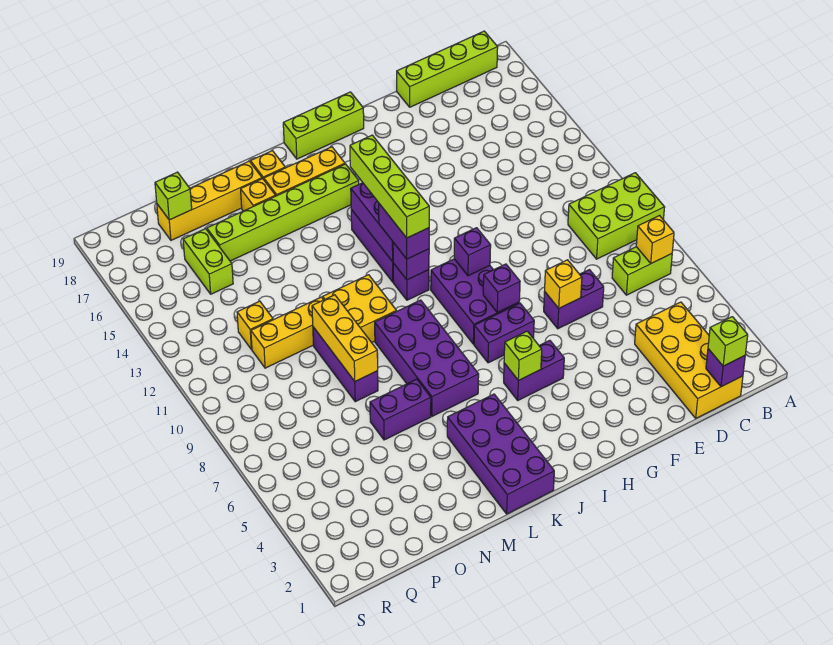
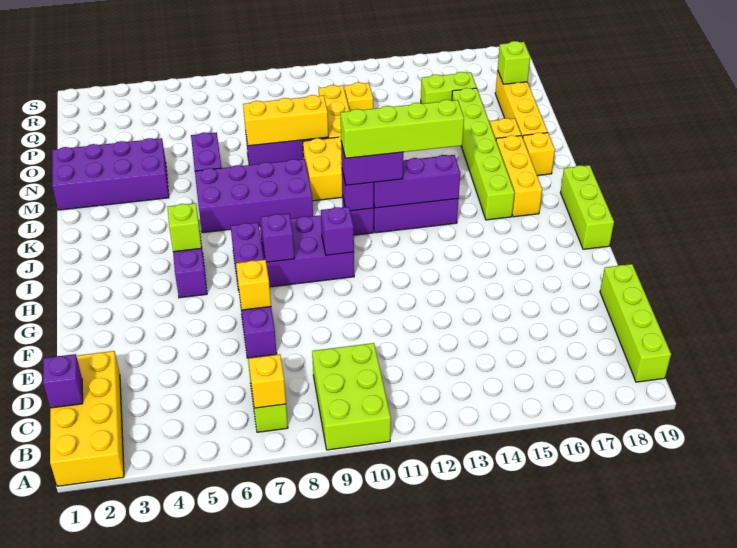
yellow brick C1:D4 level 1 -> yellow brick A1:D2 level 1
lime brick C1 level 3 -> none
purple brick K1:L4 level 1 -> purple brick M1:N4 level 1

